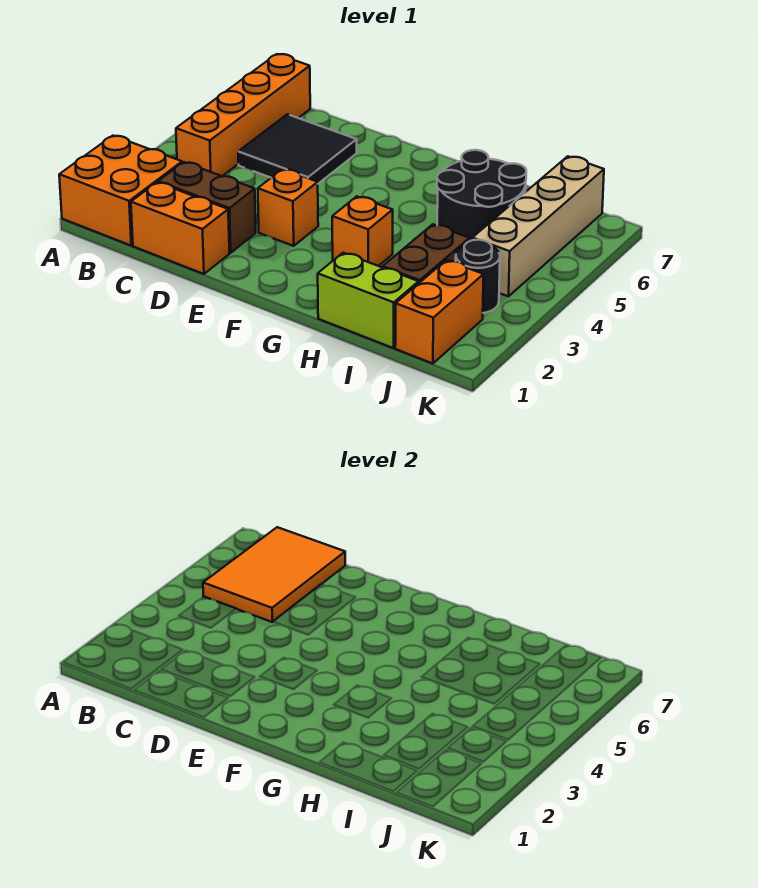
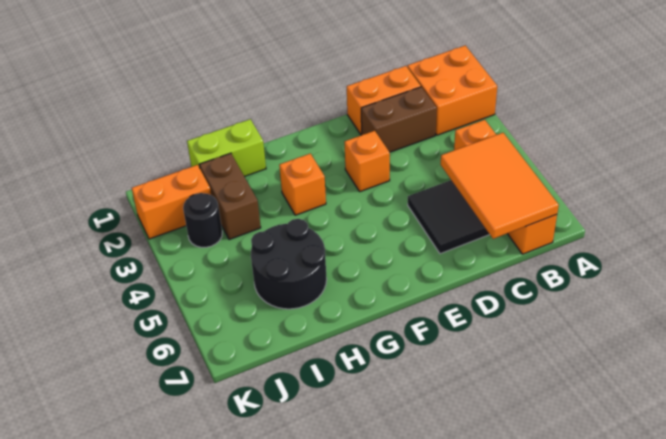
orange brick J1:J2 level 1 -> orange brick J2:K2 level 1
tan brick J4:J7 level 1 -> none

